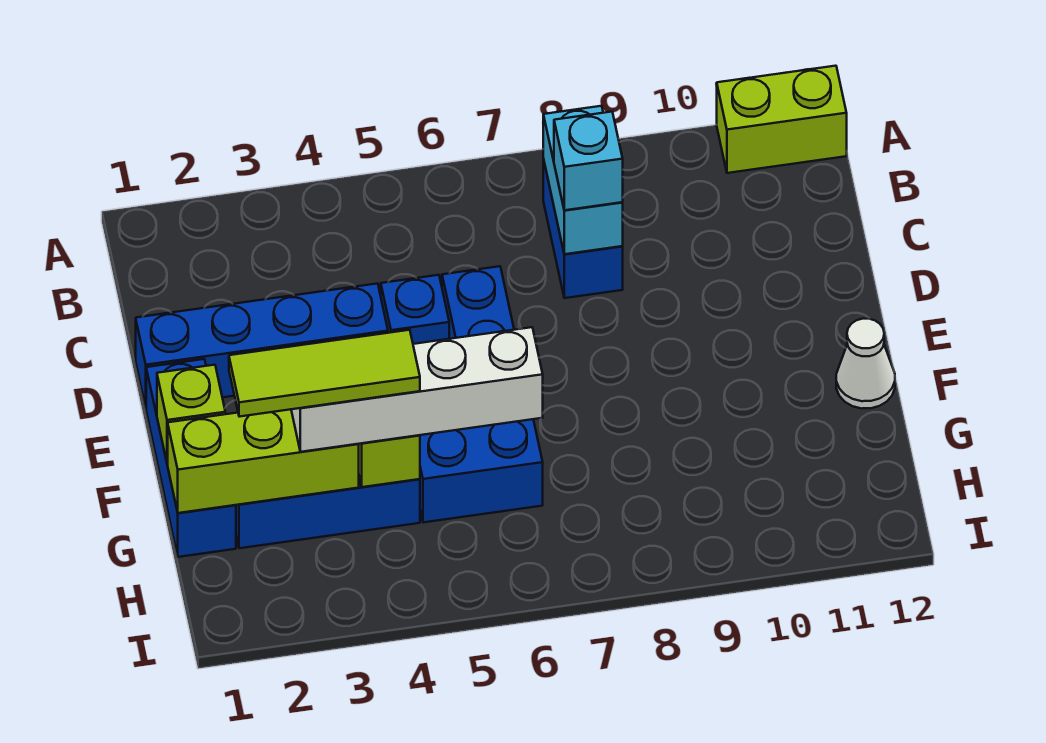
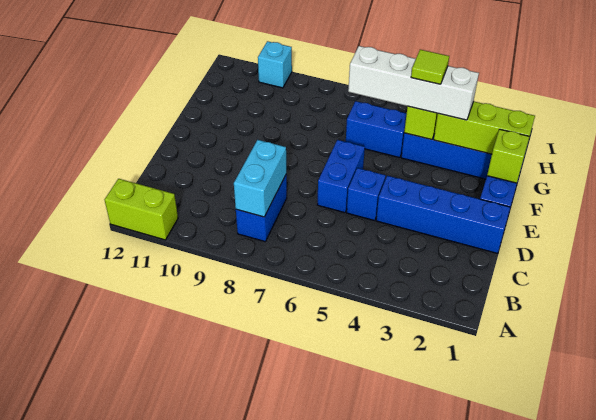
cyan brick C8 level 3 -> cyan brick I10 level 1
white cone F12 level 1 -> none
lime tile G2:G4 level 4 -> lime tile G4 level 4

